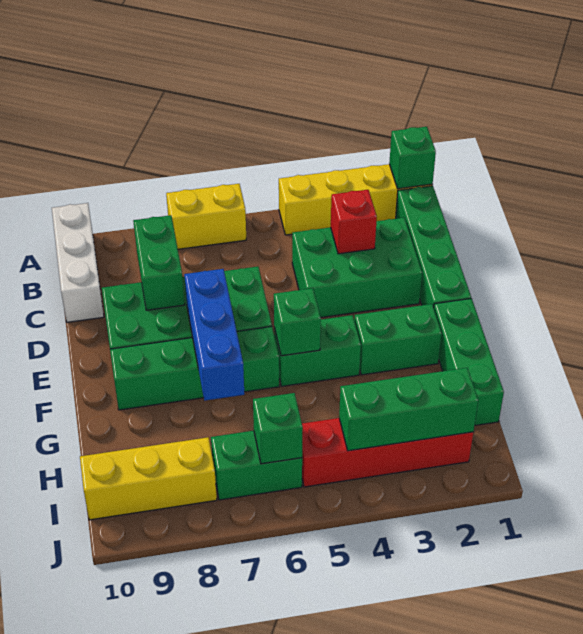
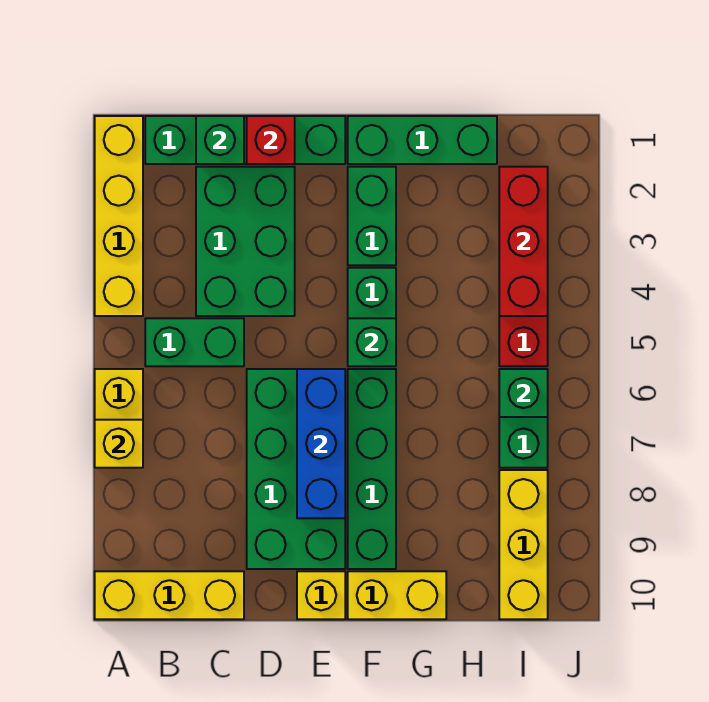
green brick A1 level 2 -> green brick C1 level 2
none -> yellow brick A7 level 2
white brick A10:C10 level 1 -> yellow brick A10:C10 level 1
red brick C3 level 2 -> red brick D1 level 2
green brick C8:D8 level 2 -> green brick B5:C5 level 1
blue brick E7:G7 level 2 -> blue brick E6:E8 level 2
none -> yellow brick E10 level 1
none -> yellow brick F10:G10 level 1
green brick I2:I4 level 2 -> red brick I2:I4 level 2

